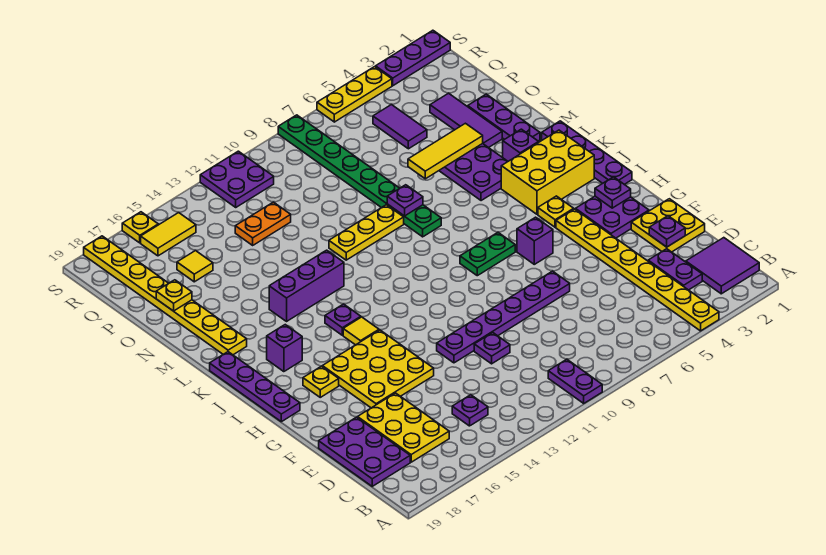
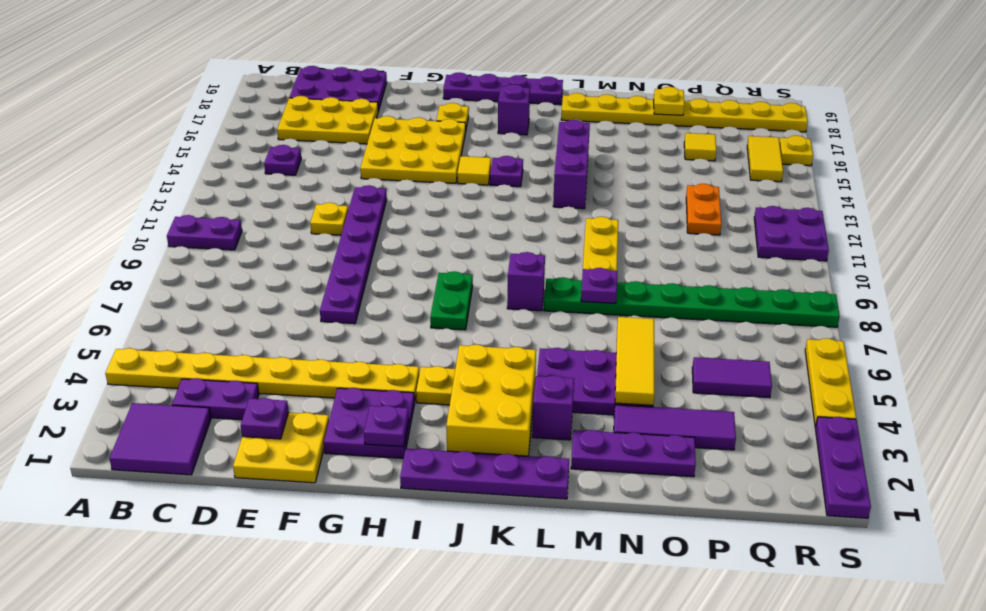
purple plate E11 level 1 -> yellow plate E11 level 1
purple brick H6 level 1 -> purple brick K8 level 1

